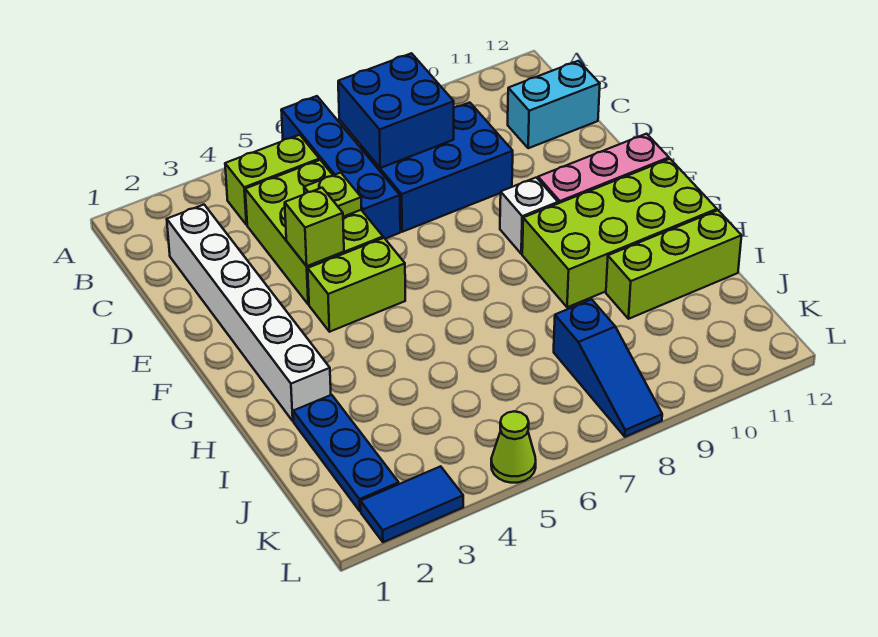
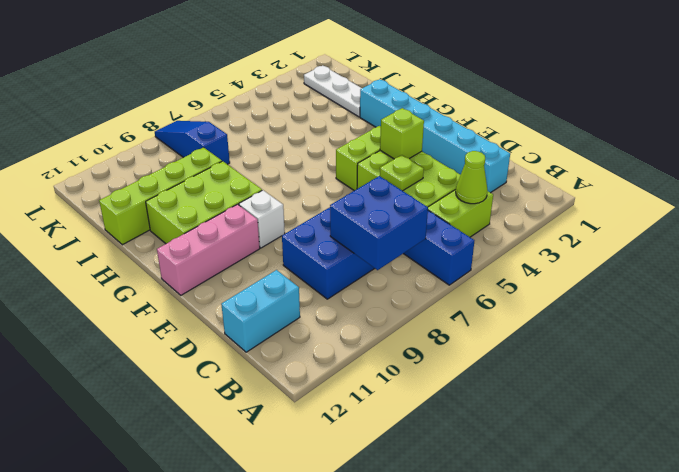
white brick C2:H2 level 1 -> cyan brick C2:H2 level 1
lime brick G9:H12 level 1 -> lime brick G9:H11 level 1
blue plate I2:K2 level 1 -> white plate I2:K2 level 1
lime brick I10:I12 level 1 -> lime brick I9:I12 level 1
blue tile L2:L3 level 1 -> none
lime cone L5 level 1 -> lime cone B4 level 2

